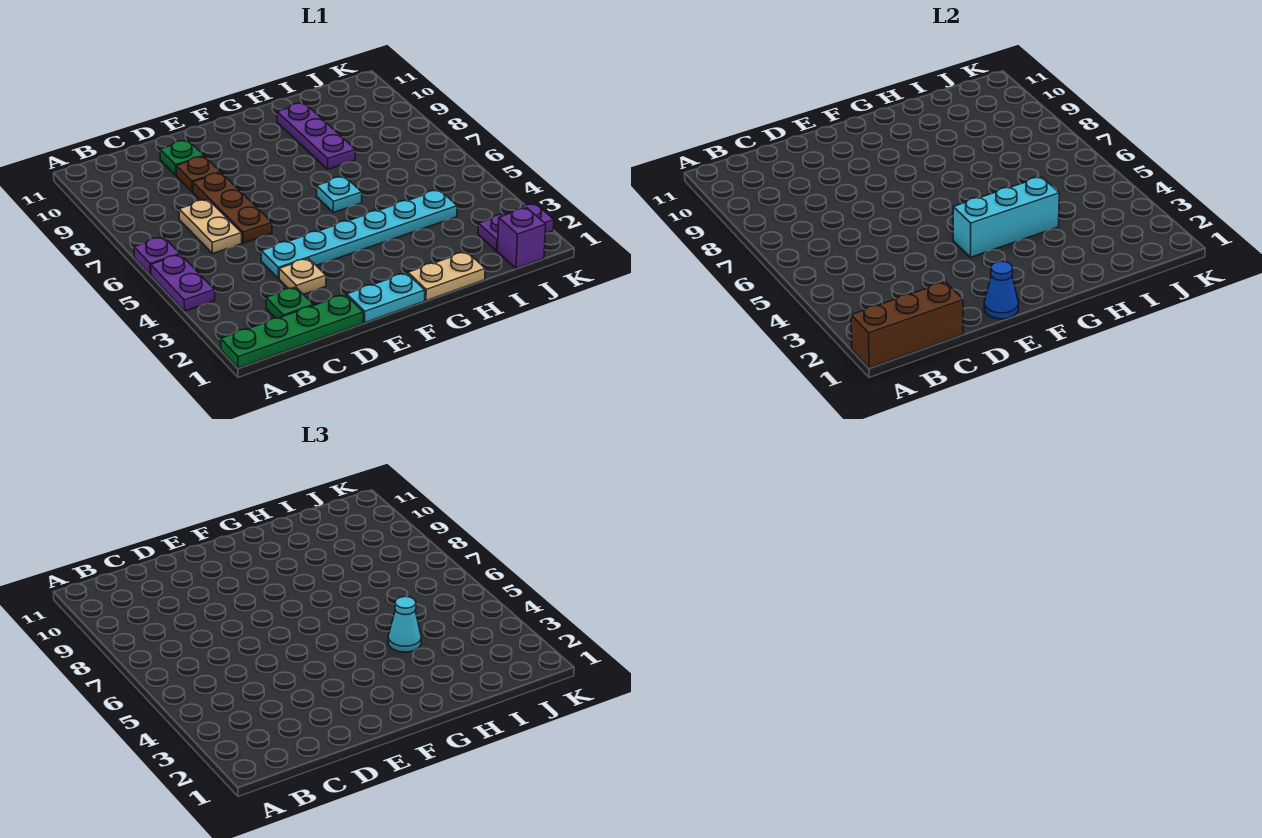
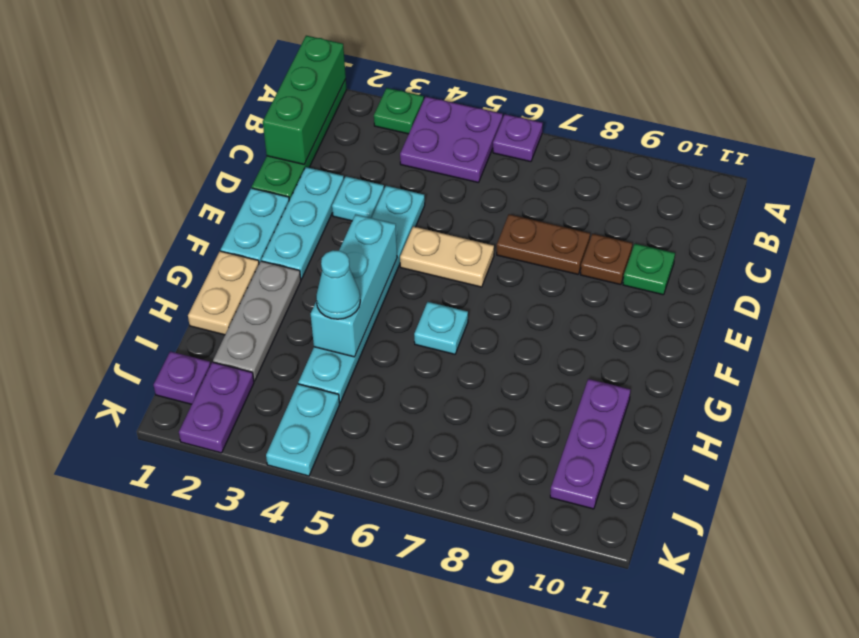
brown brick A1:C1 level 2 -> green brick A1:C1 level 2
purple plate A4:A5 level 1 -> purple plate A4:B5 level 1
green plate C2 level 1 -> green plate A3 level 1
tan plate C6:C7 level 1 -> tan plate E5:E6 level 1
none -> cyan plate D2:F2 level 1
tan plate D3 level 1 -> cyan plate D3 level 1
brown plate D6:D8 level 1 -> brown plate D7:D8 level 1
blue cone E1 level 2 -> none
none -> grey plate G2:I2 level 1
purple plate H8:H10 level 1 -> purple plate H10:J10 level 1
purple brick J1 level 1 -> purple plate J1 level 1
none -> cyan plate J4:K4 level 1

